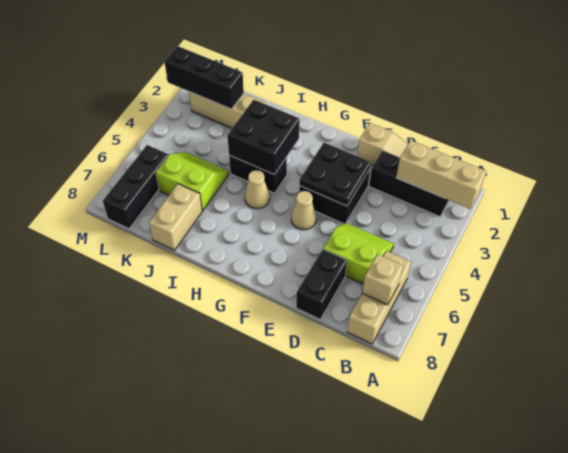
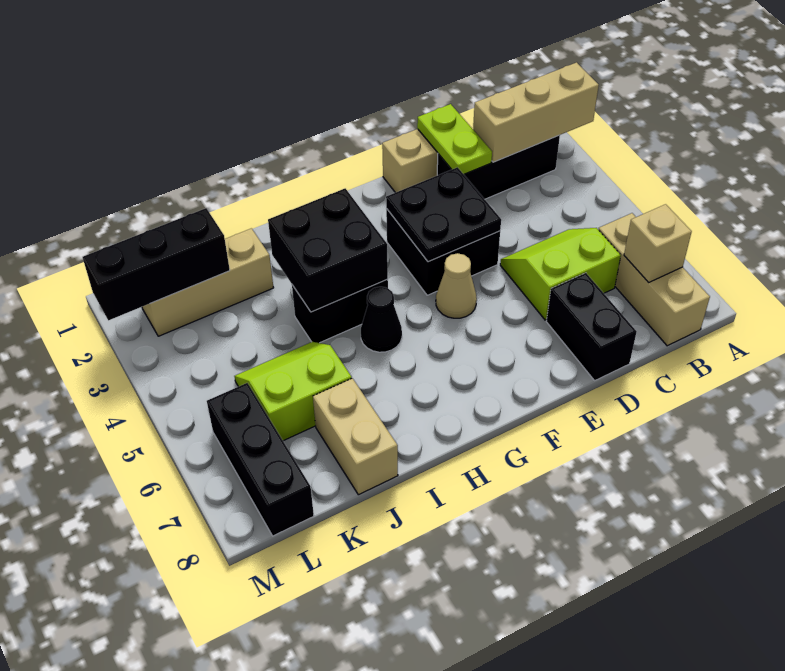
none -> lime plate D1:D2 level 2
tan cone H5 level 1 -> black cone H5 level 1

